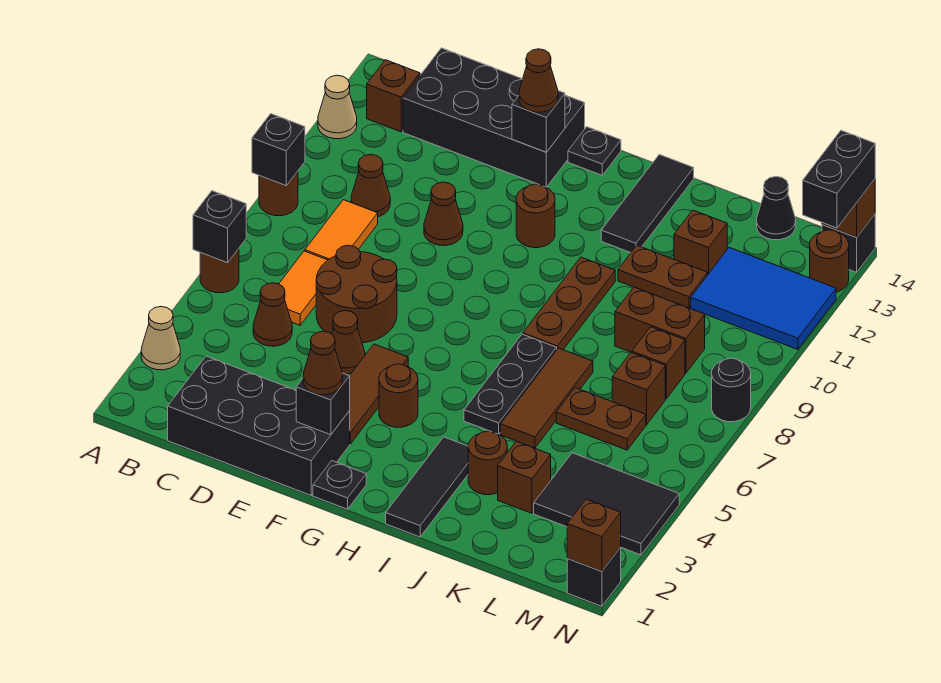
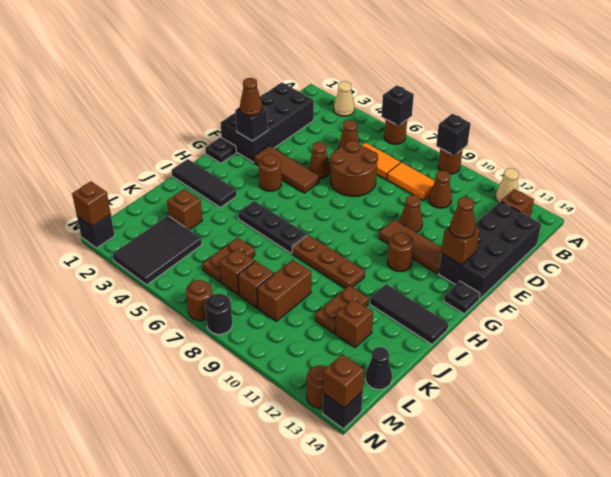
black brick F13 level 2 -> brown brick F13 level 2
brown round brick J3 level 1 -> brown round brick N7 level 1
brown tile J5:J7 level 1 -> brown tile F10:F12 level 1
blue tile L11:N12 level 1 -> none
black brick N13:N14 level 3 -> none

